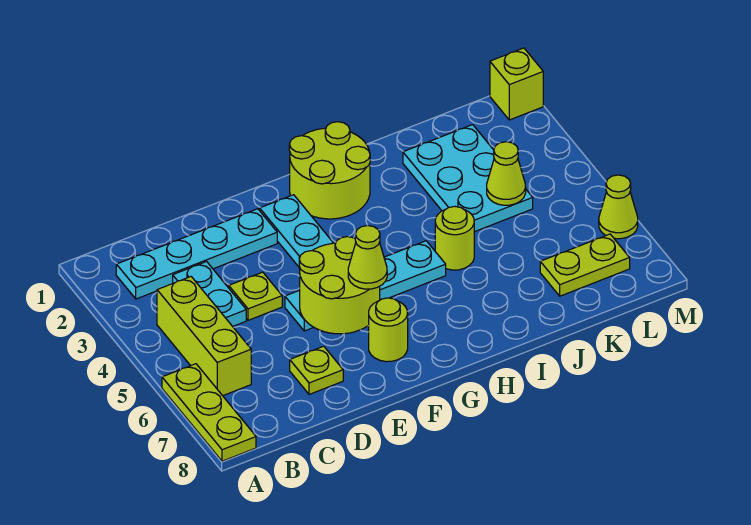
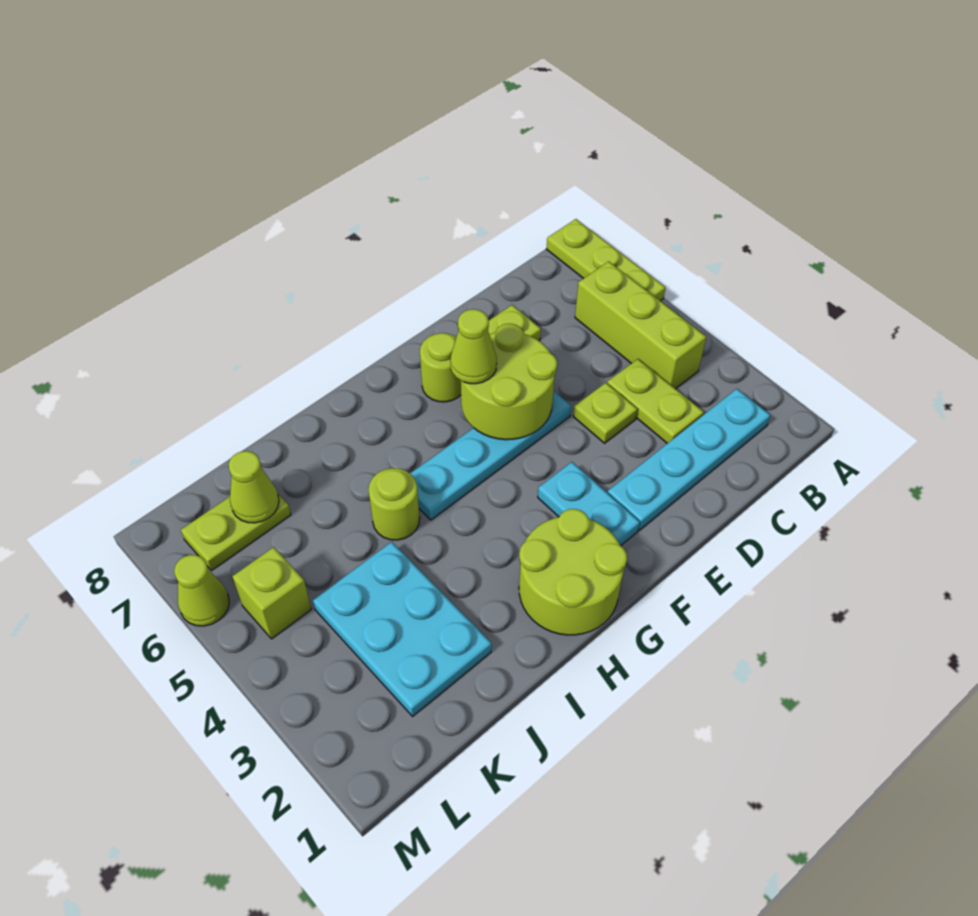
cyan plate C3:C4 level 1 -> lime plate C3:C4 level 1
lime cone K4 level 2 -> lime cone K7 level 2
lime brick M1 level 1 -> lime brick L5 level 1

